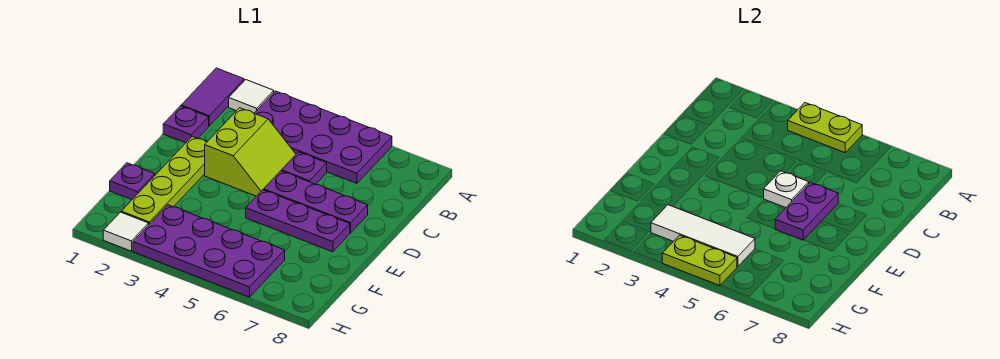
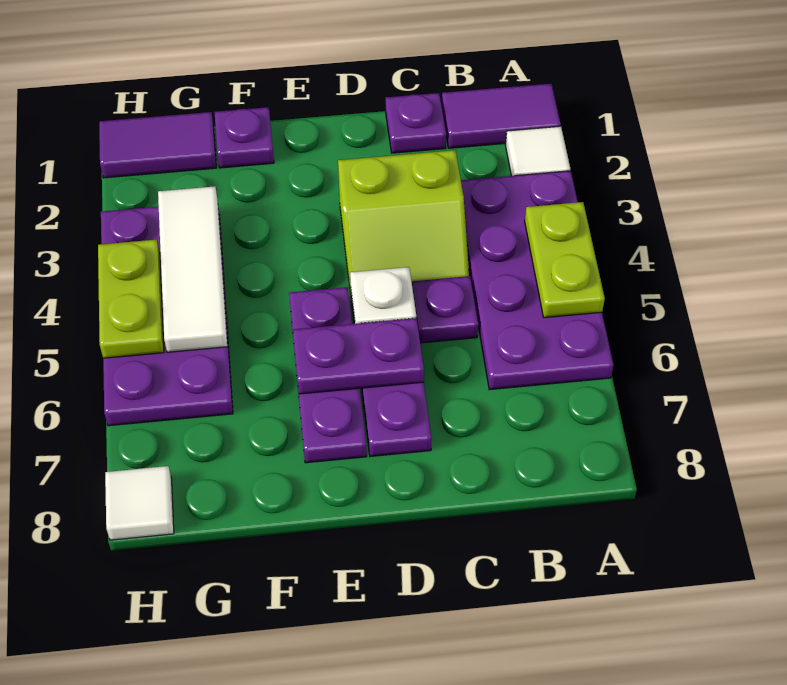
lime plate D2:G2 level 1 -> none
none -> purple tile G1:H1 level 1
white tile H2 level 1 -> white tile H8 level 1

